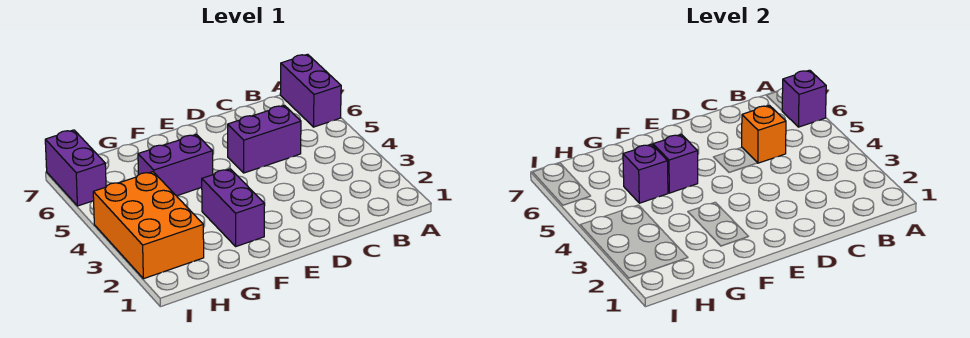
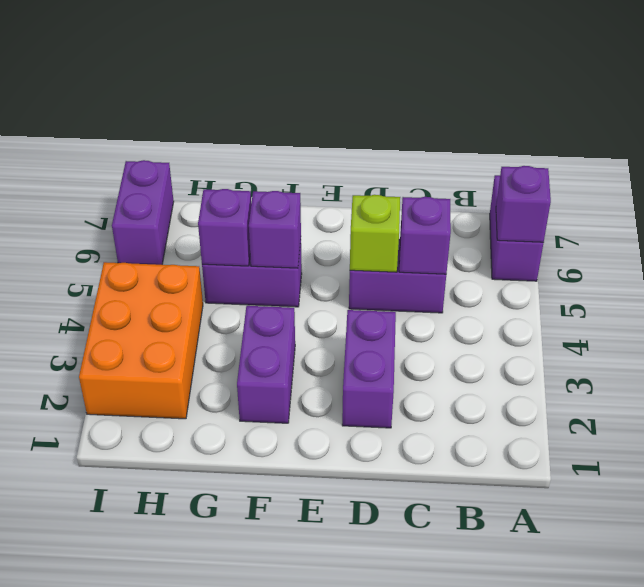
orange brick C5 level 2 -> purple brick C5 level 2
none -> purple brick D2:D3 level 1
none -> lime brick D5 level 2

